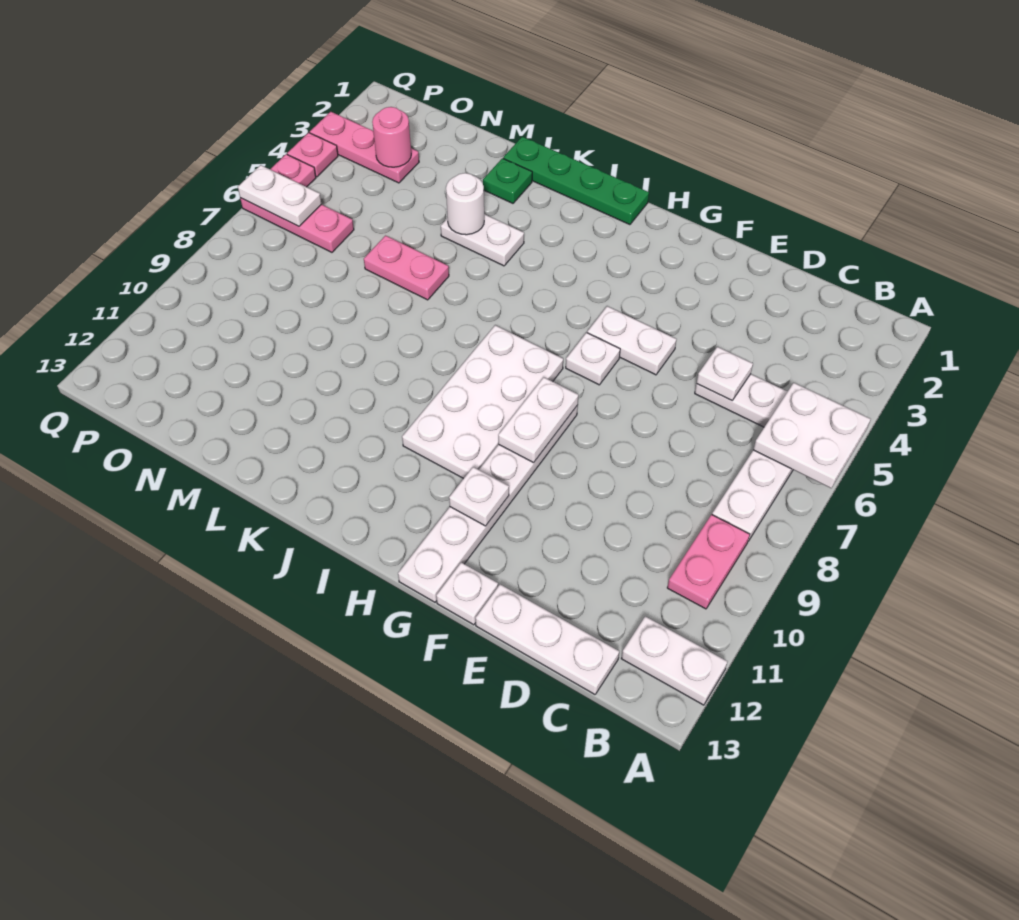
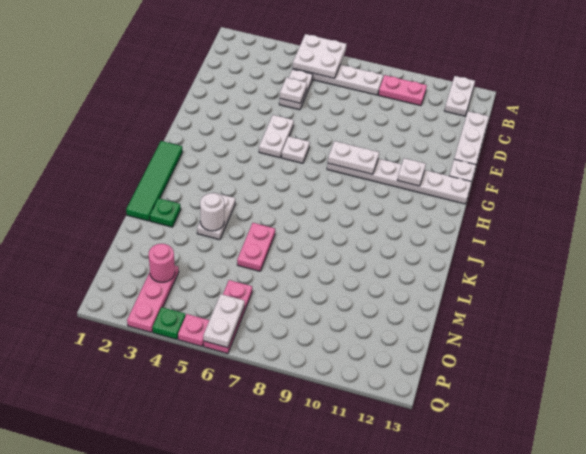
white plate H7:I10 level 1 -> none
green plate I1:L1 level 1 -> green tile I1:L1 level 1
pink plate Q4 level 1 -> green plate Q4 level 1

